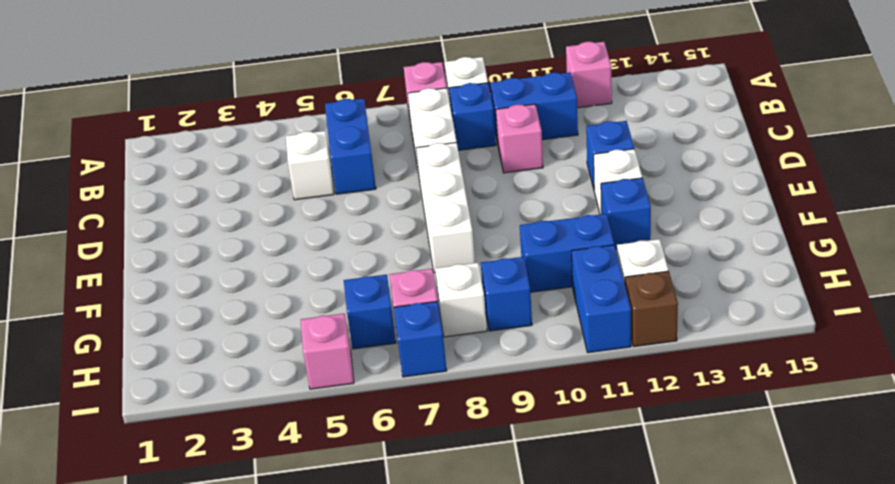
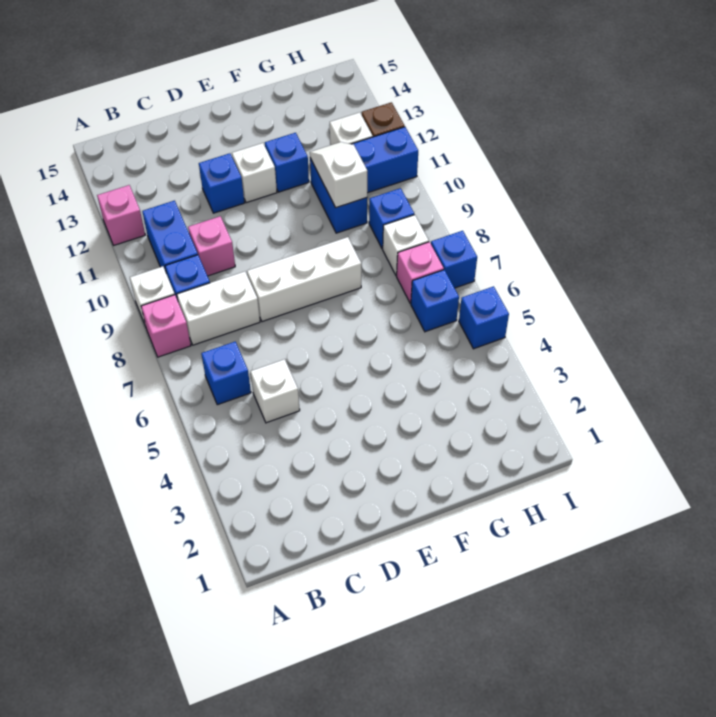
blue brick B6:C6 level 1 -> blue brick B6 level 1
none -> white slope G10:G11 level 2 top 10
pink brick I5 level 1 -> blue brick I5 level 1

